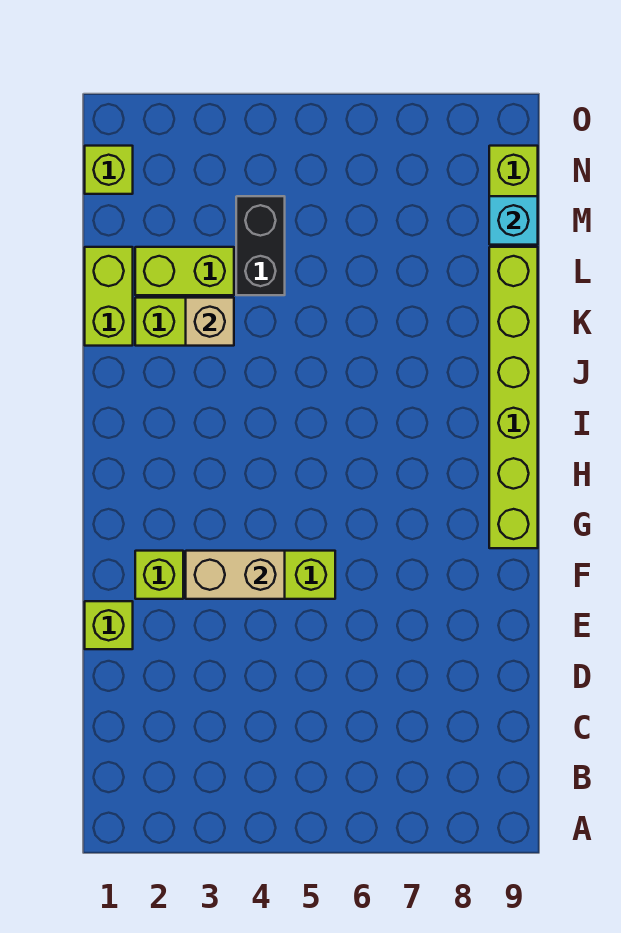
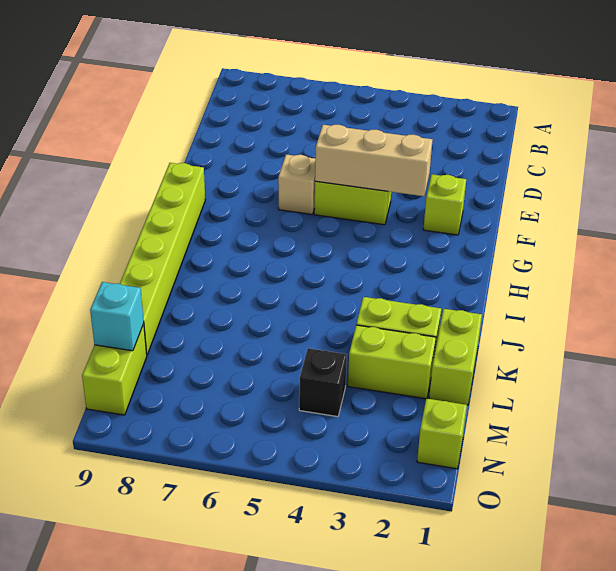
lime brick E1 level 1 -> none
tan brick F3:F4 level 2 -> tan brick F3:F5 level 2
tan brick K3 level 2 -> tan brick F6 level 1
black brick L4:M4 level 1 -> black brick M4 level 1

